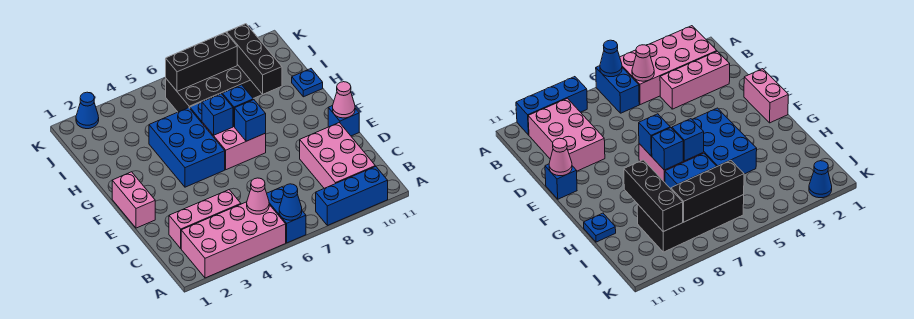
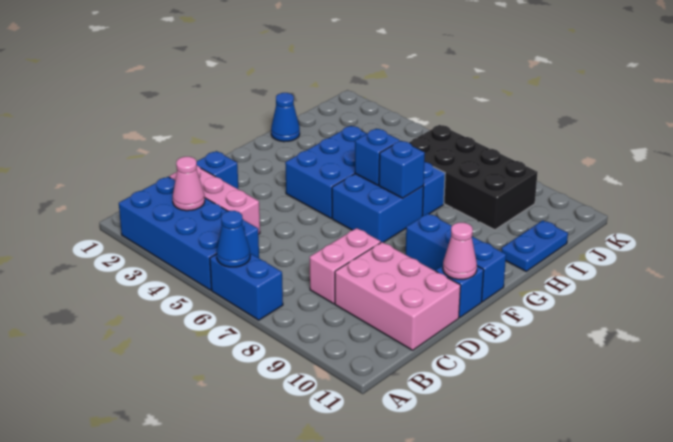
pink brick A2:B5 level 1 -> blue brick A2:B5 level 1
blue brick A6:B6 level 1 -> blue brick A6:A7 level 1
blue brick A8:A10 level 1 -> blue brick F9:F11 level 1
pink cone B5 level 2 -> pink cone B3 level 2
pink brick B9:D10 level 1 -> pink brick C9:D11 level 1
pink brick E1:F1 level 1 -> pink brick C8:D8 level 1
pink brick F6:G7 level 1 -> blue brick F6:G7 level 1
blue brick F7 level 2 -> blue brick D2 level 1
black brick H9:J9 level 2 -> none
blue plate H11 level 1 -> blue plate H11:I11 level 1
black brick J6:J8 level 2 -> none
blue cone K2 level 1 -> blue cone H1 level 1

